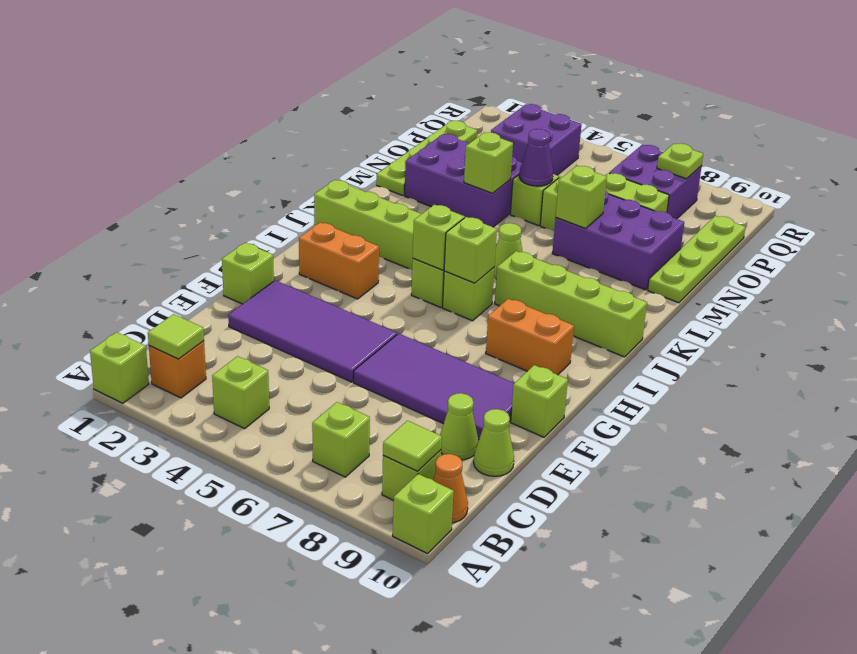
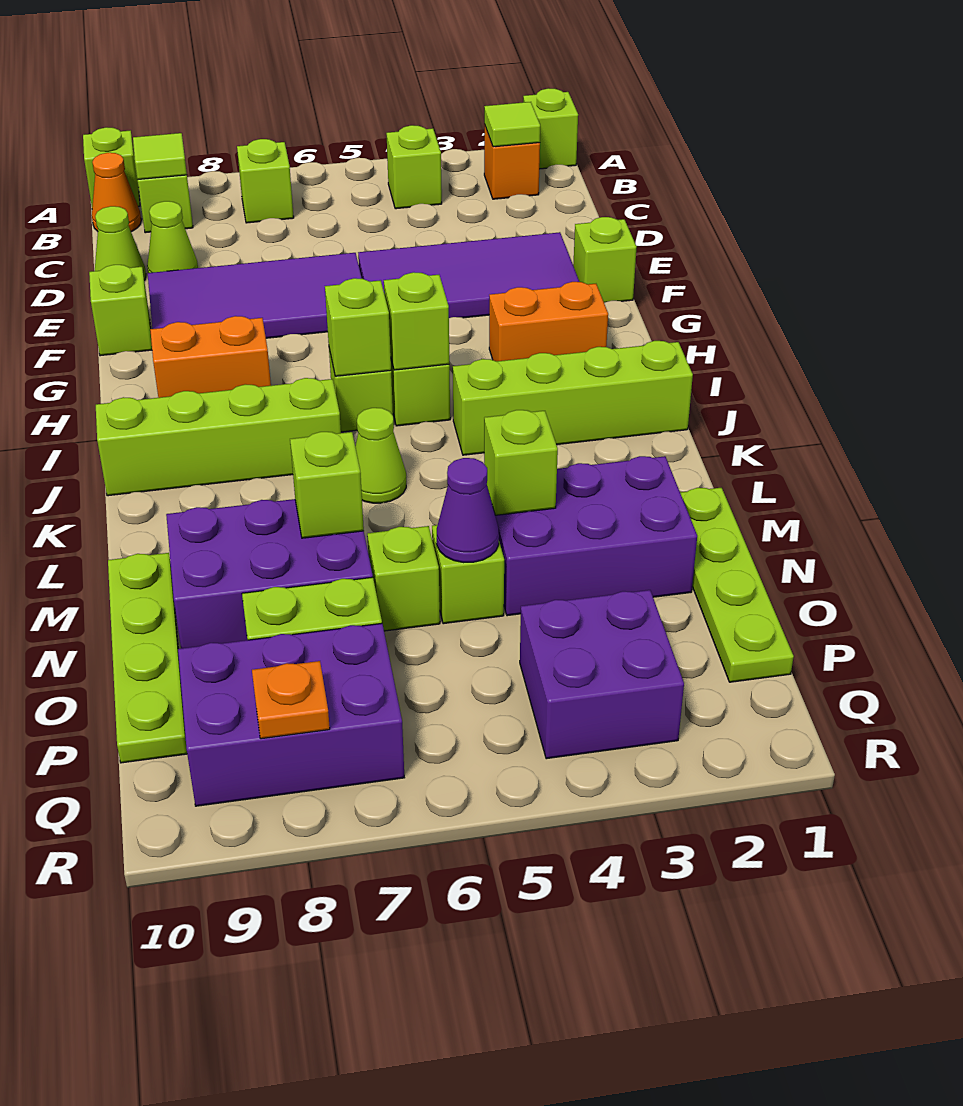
purple brick P7:Q8 level 1 -> purple brick P7:Q9 level 1
lime plate Q8 level 2 -> orange plate Q8 level 2

